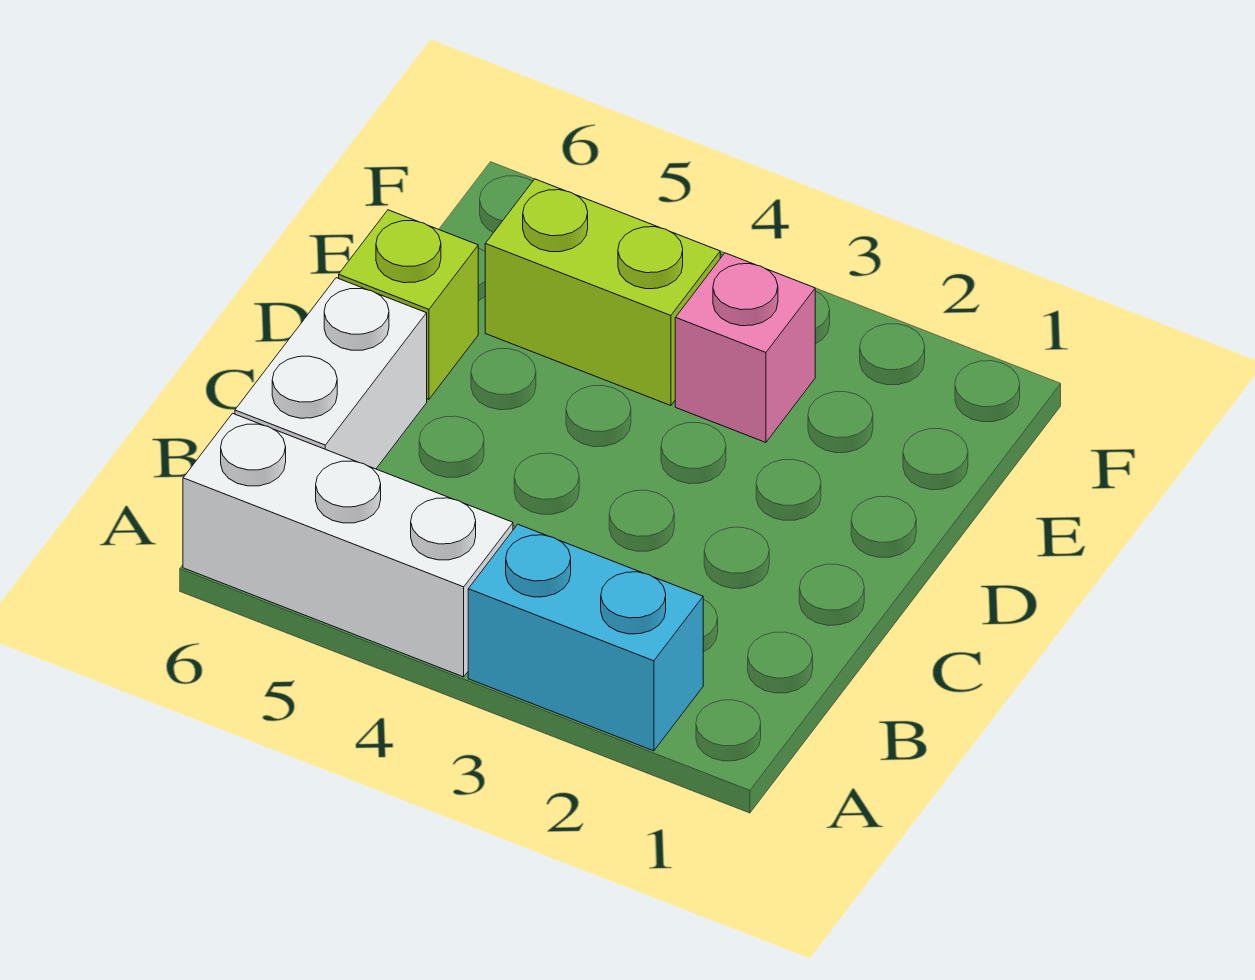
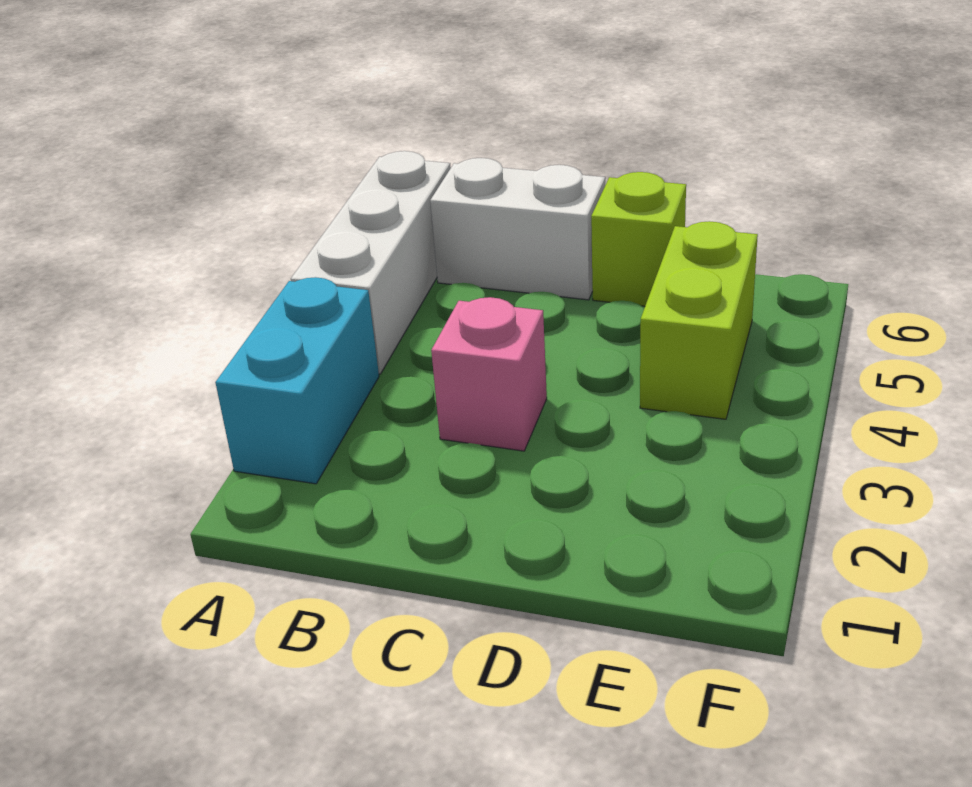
pink brick E3 level 1 -> pink brick C3 level 1

